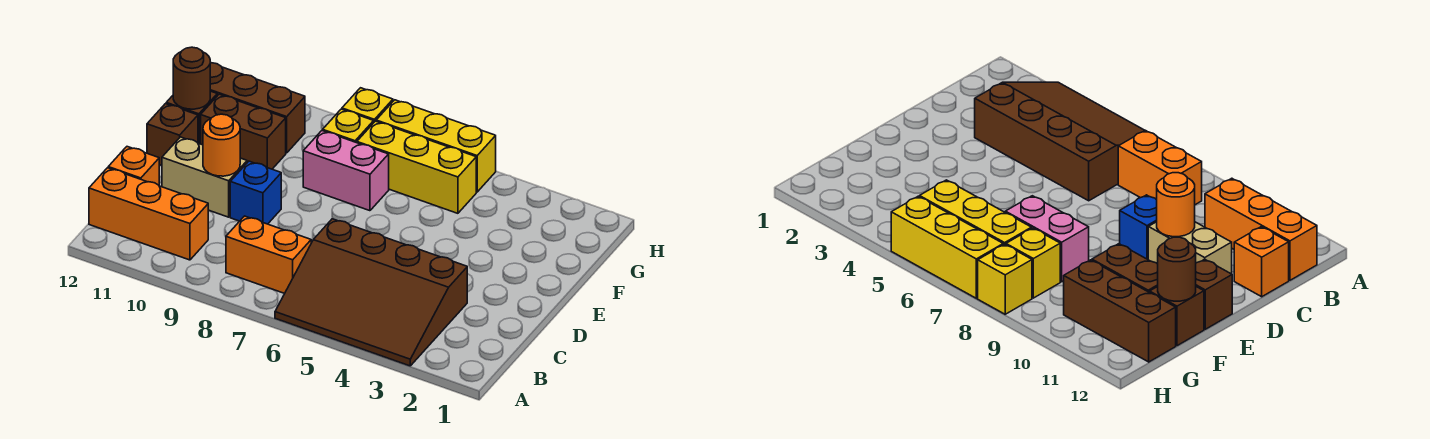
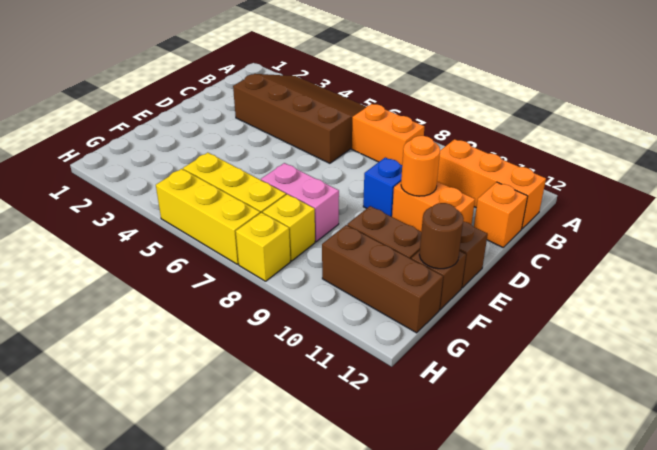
tan brick D10:D11 level 1 -> orange brick D10:D11 level 1

